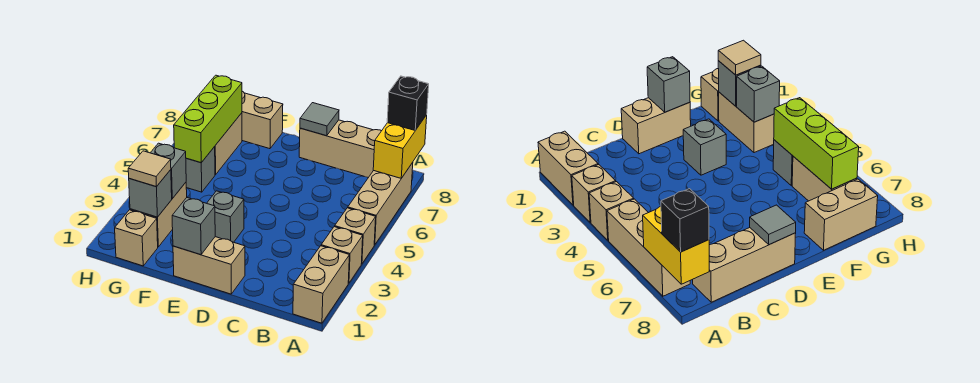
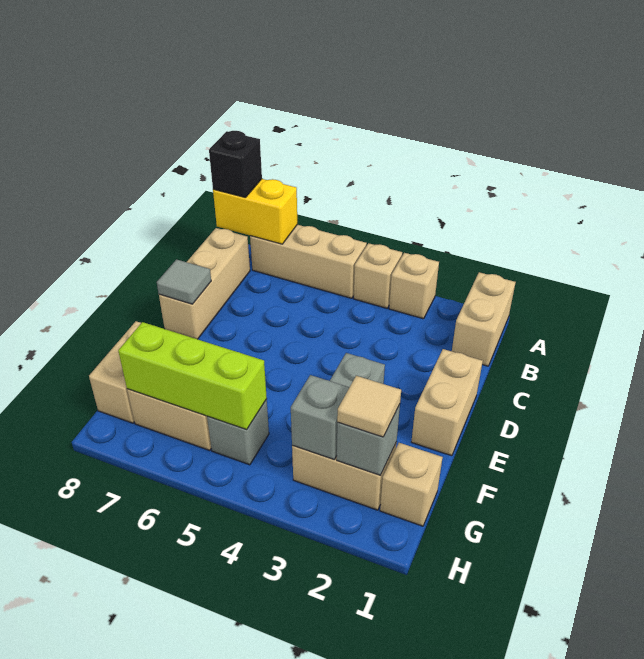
tan brick A1:A2 level 1 -> tan brick A1:B1 level 1
grey brick E1 level 2 -> none

